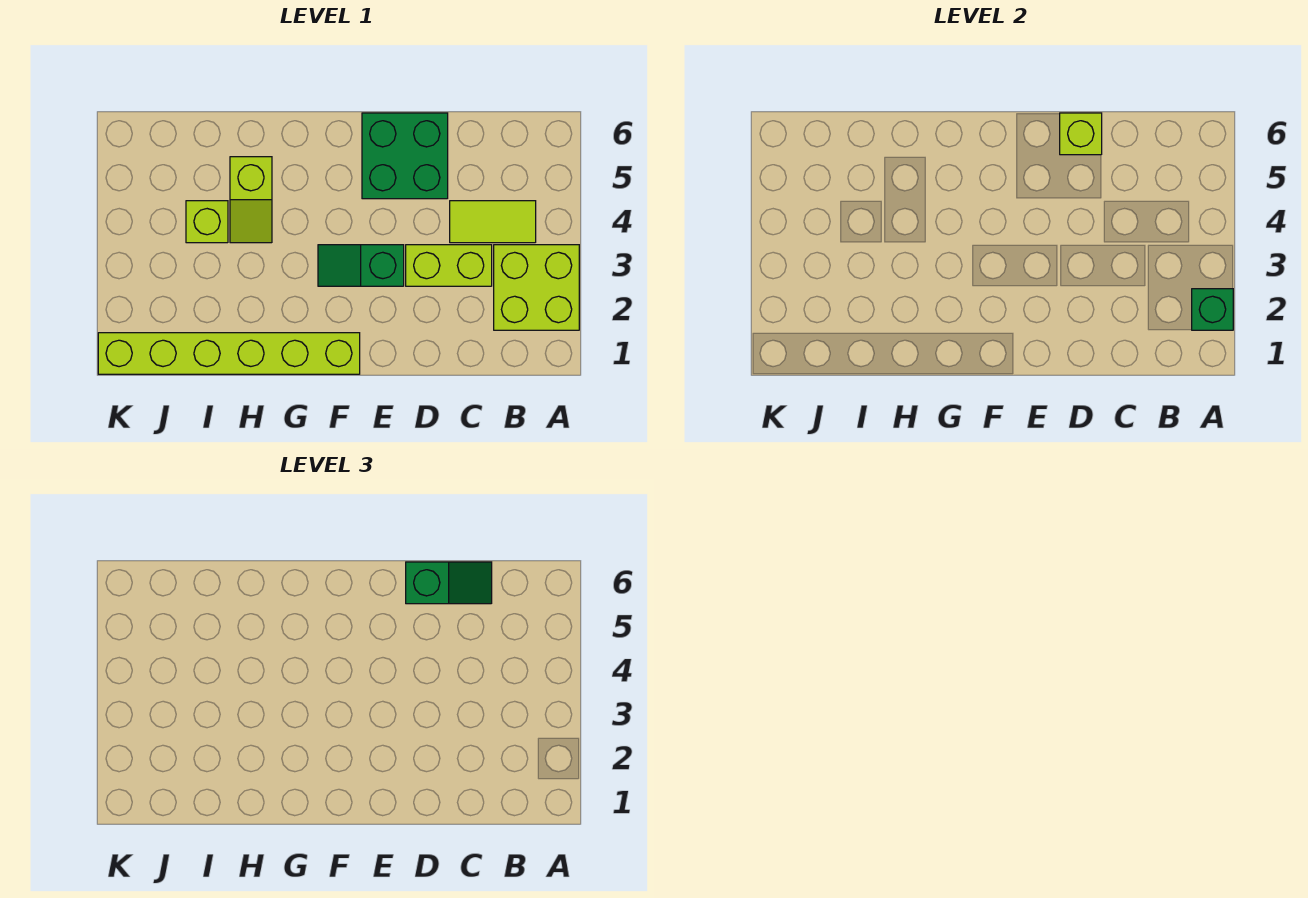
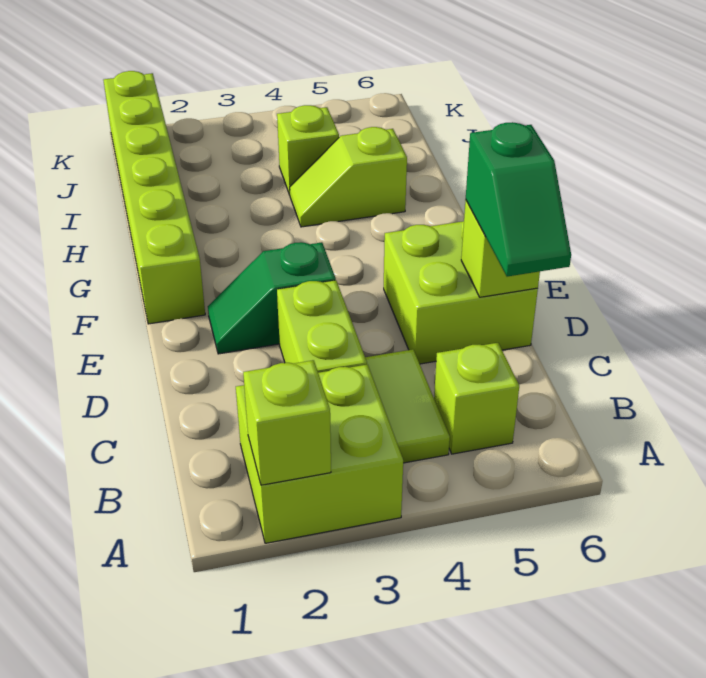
green brick A2 level 2 -> lime brick A2 level 2
none -> lime brick B5 level 1
green brick D5:E6 level 1 -> lime brick D5:E6 level 1
green slope E3:F3 level 1 top E -> green slope E2:E3 level 1 top 3

